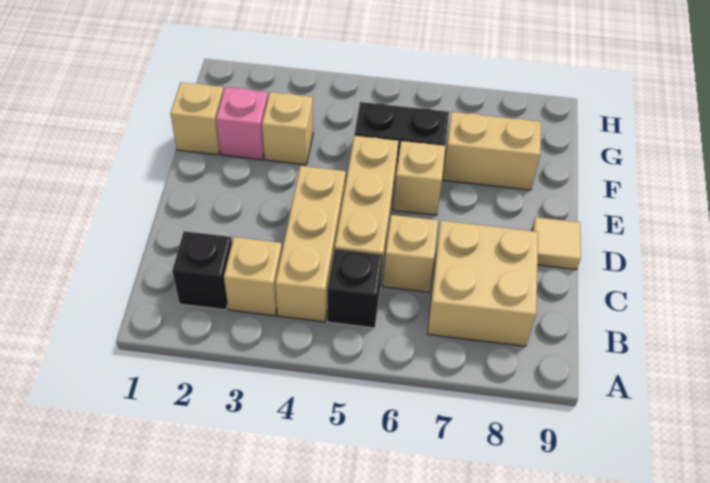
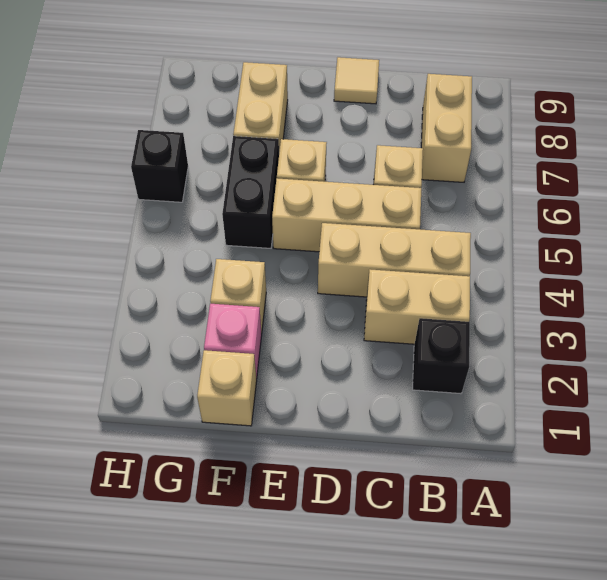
tan brick B3 level 1 -> tan brick B3:C3 level 1
black brick B5 level 1 -> black brick H6 level 1
tan brick B7:C8 level 1 -> tan brick B7:B8 level 1

